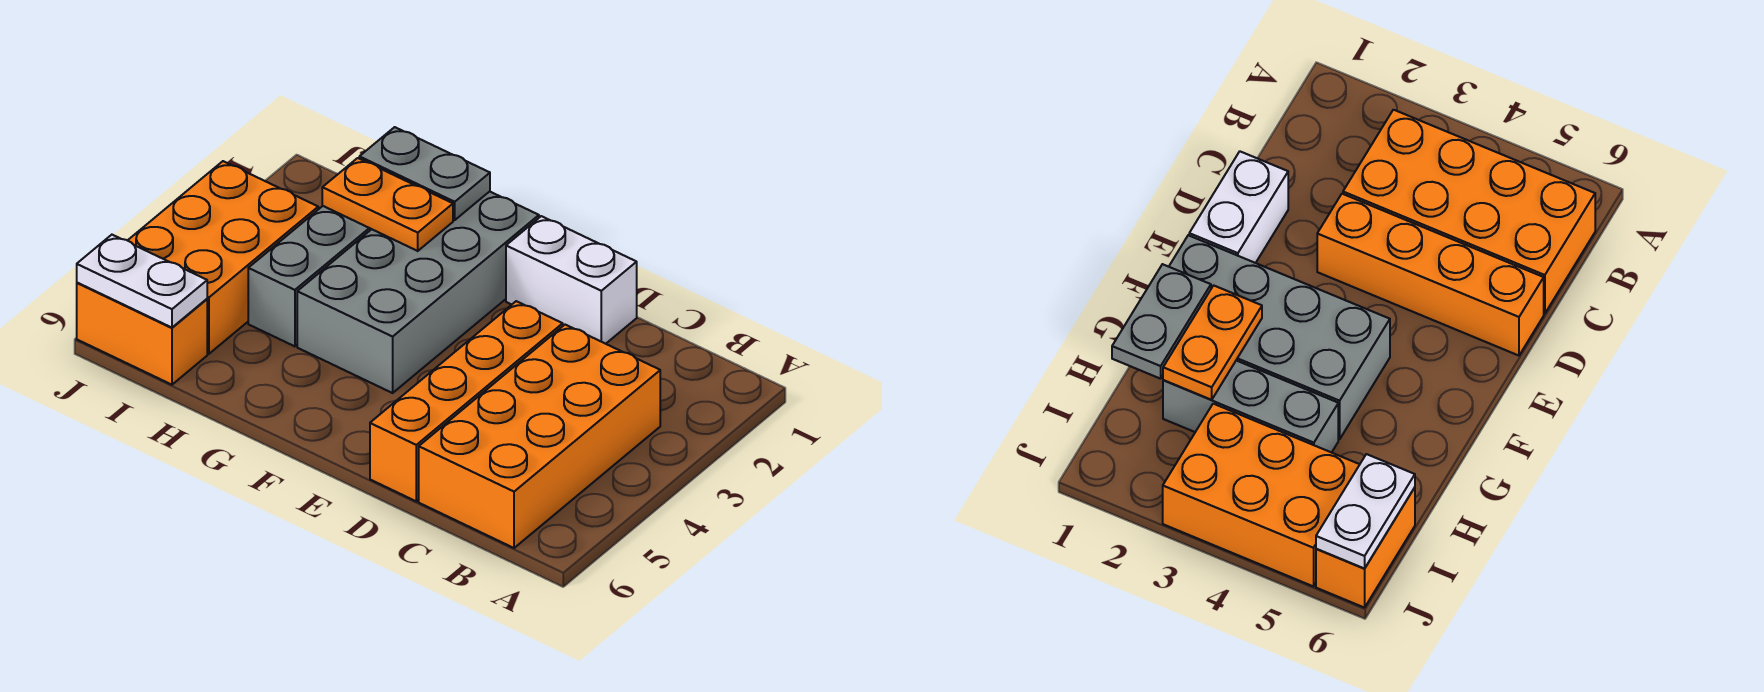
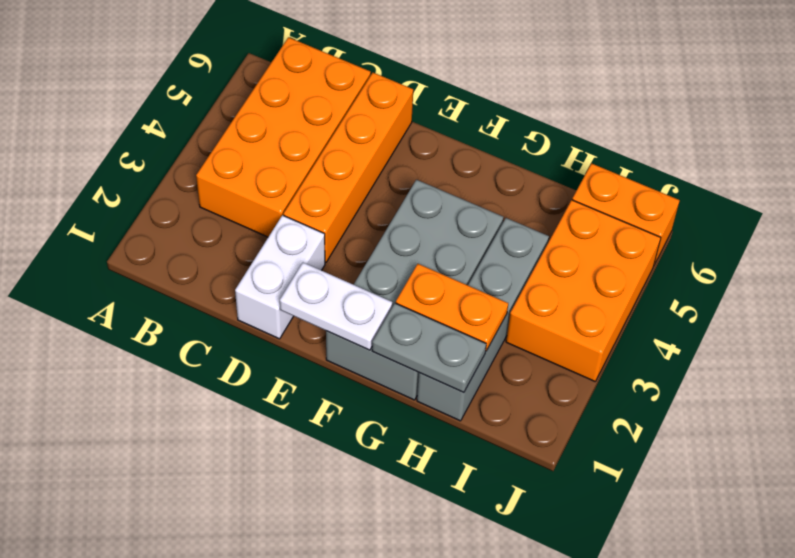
white brick D1:E1 level 1 -> white brick D1:D2 level 1
grey brick H2:H4 level 1 -> grey brick H1:H4 level 1
white plate I6:J6 level 2 -> white plate E1:F1 level 2

